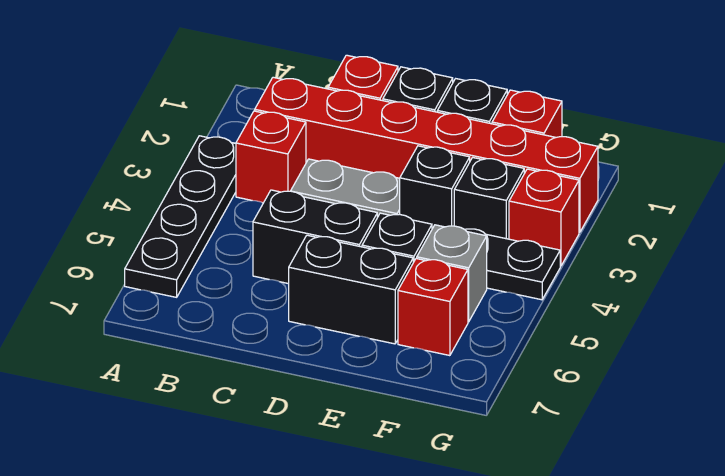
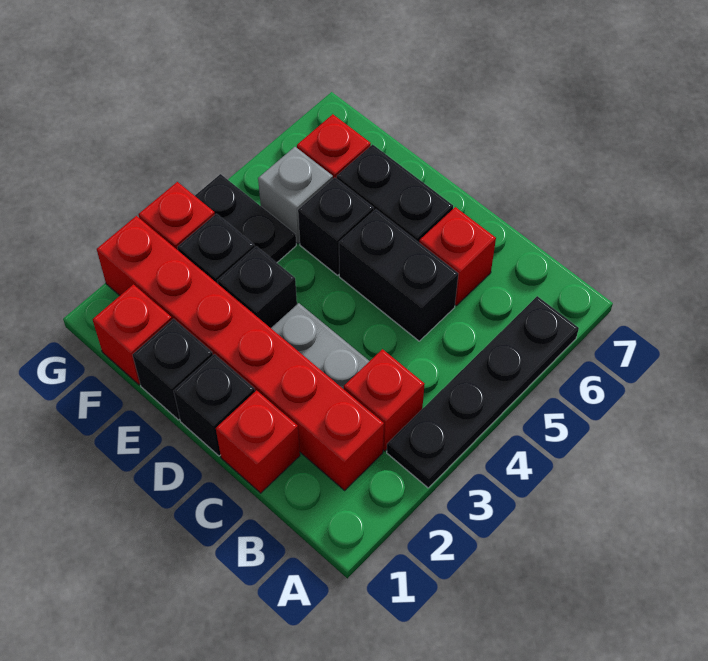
none -> red brick C6 level 1

